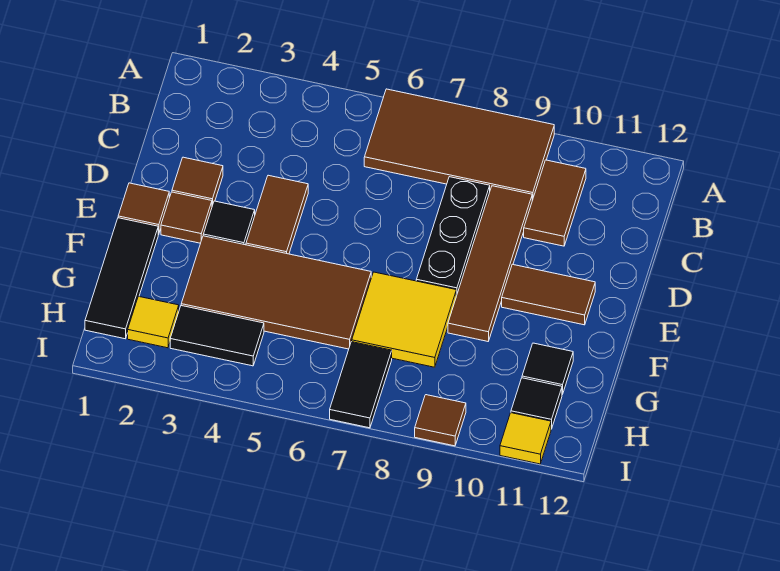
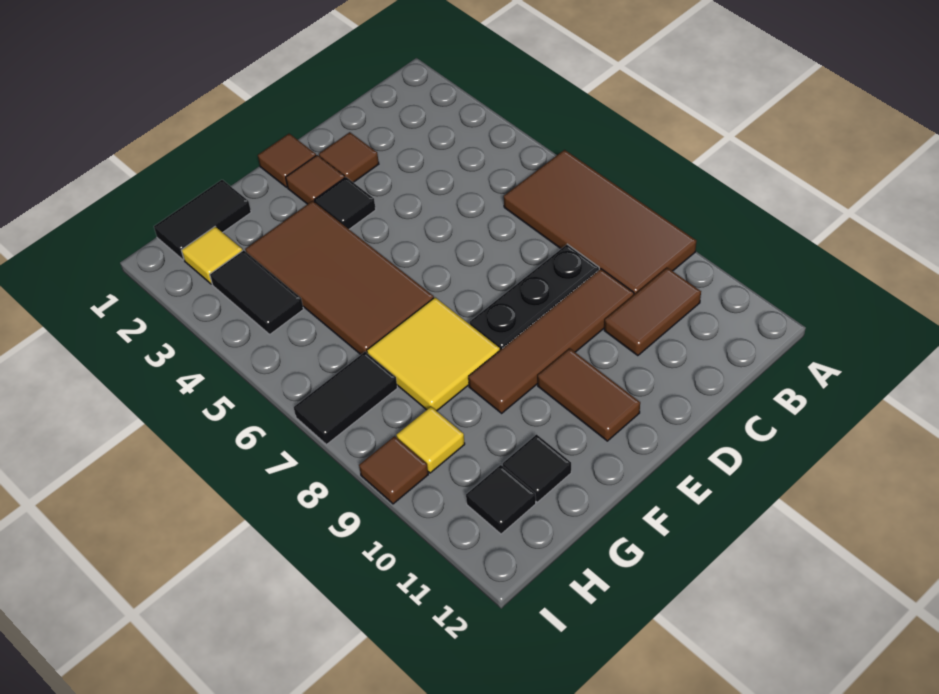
brown tile D4:E4 level 1 -> none
black tile F1:H1 level 1 -> black tile G1:H1 level 1
yellow tile I11 level 1 -> yellow tile H9 level 1

